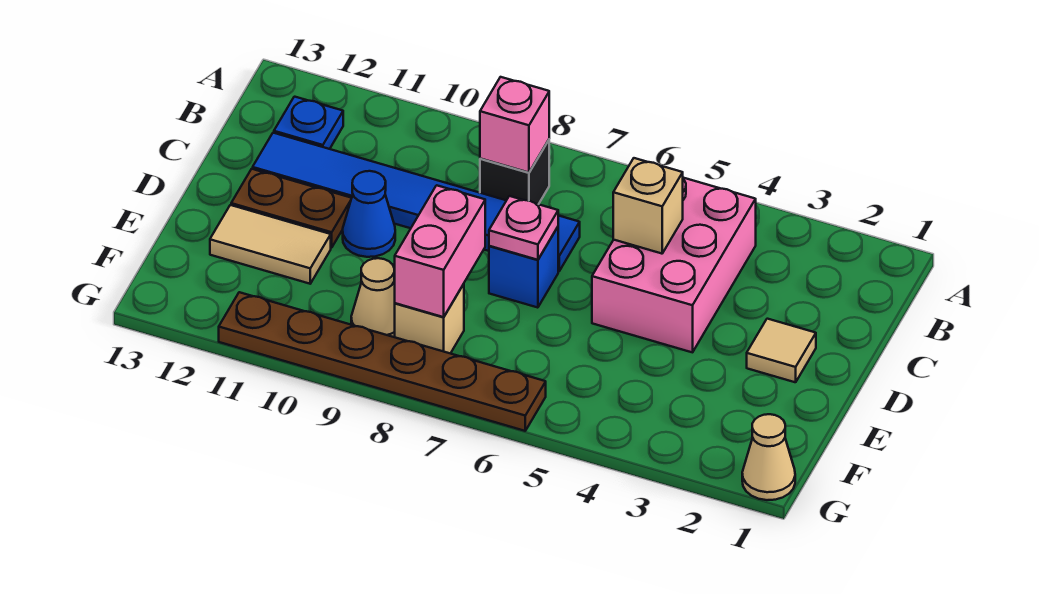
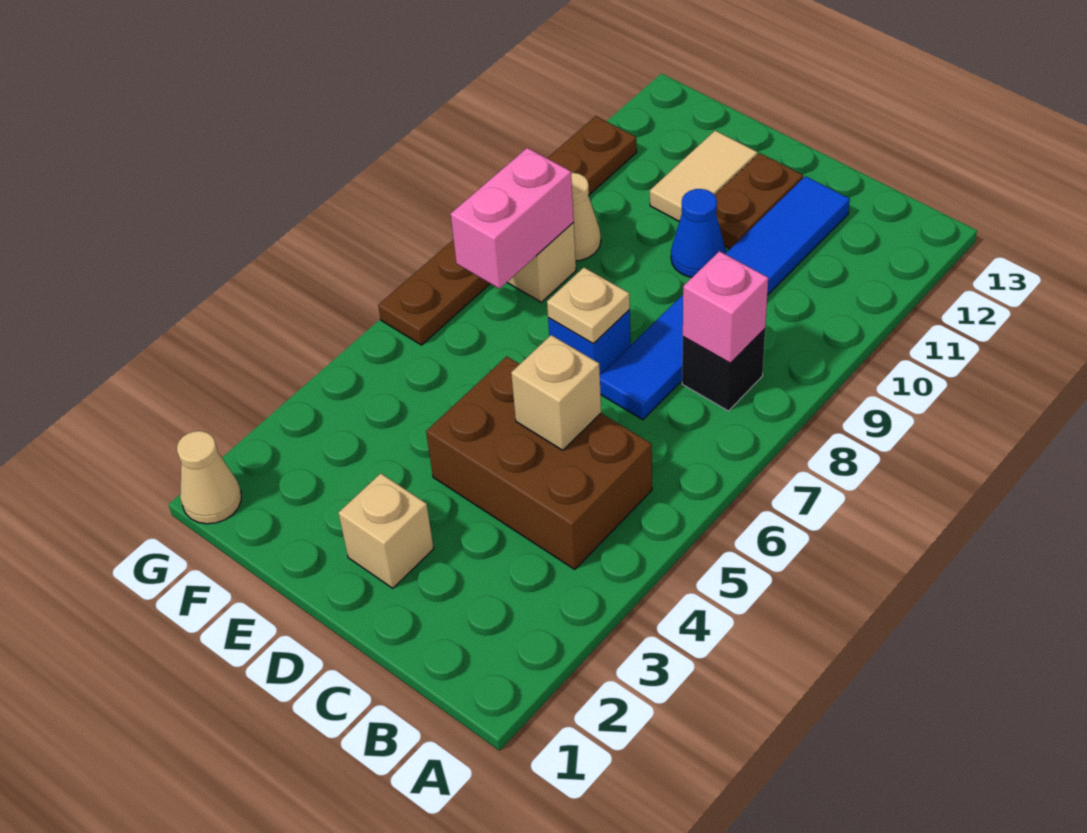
pink brick B4:D5 level 1 -> brown brick B4:D5 level 1
blue plate B12 level 1 -> none
tan tile D2 level 1 -> tan brick D2 level 1
pink plate D7 level 2 -> tan plate D7 level 2
pink brick E8:F8 level 2 -> pink brick F7:F8 level 2

